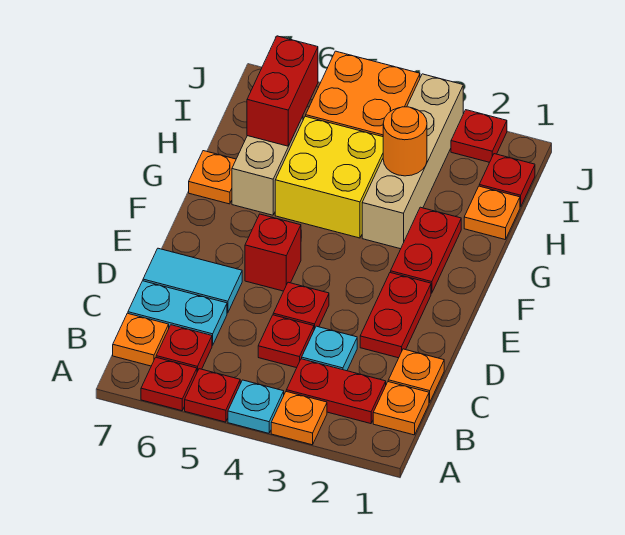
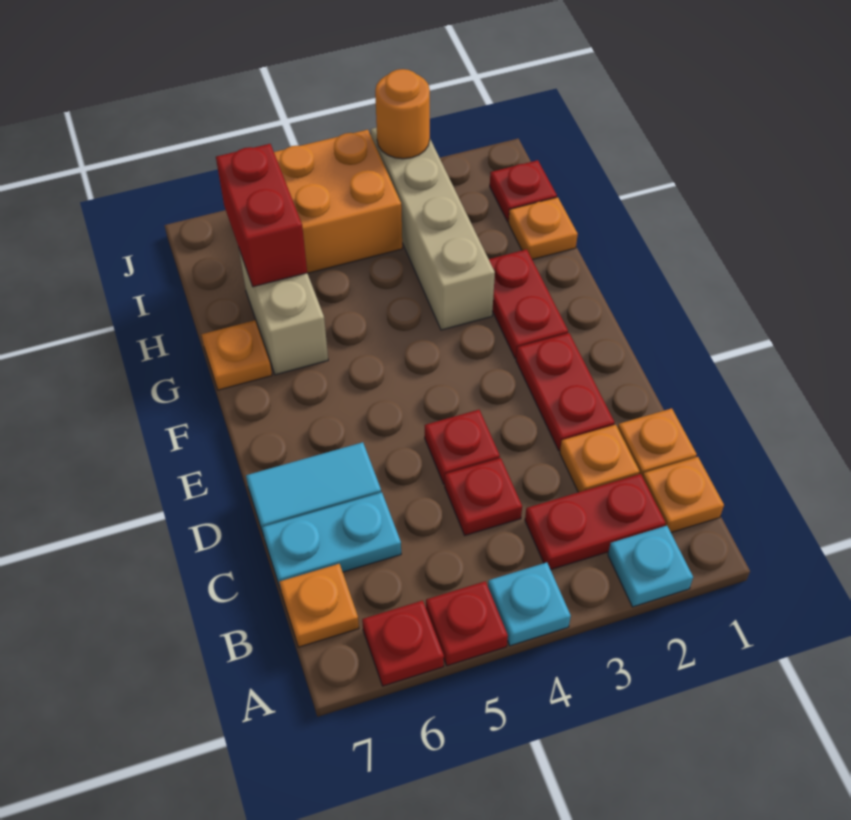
orange plate A3 level 1 -> orange plate C2 level 1
red plate B6 level 1 -> none
cyan plate C3 level 1 -> cyan plate A2 level 1
red brick E5 level 1 -> none
yellow brick G4:H5 level 1 -> none
orange round brick H3 level 2 -> orange round brick J3 level 2
red plate J2 level 1 -> none

